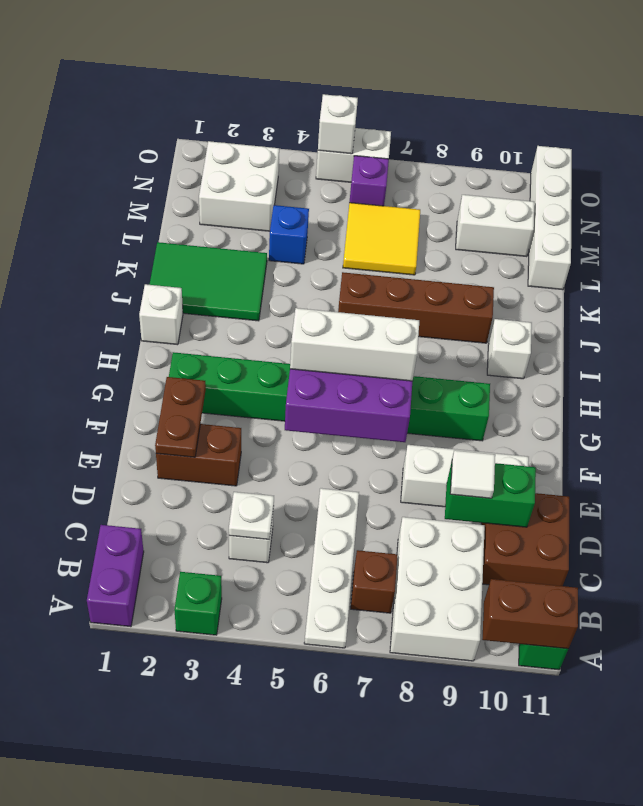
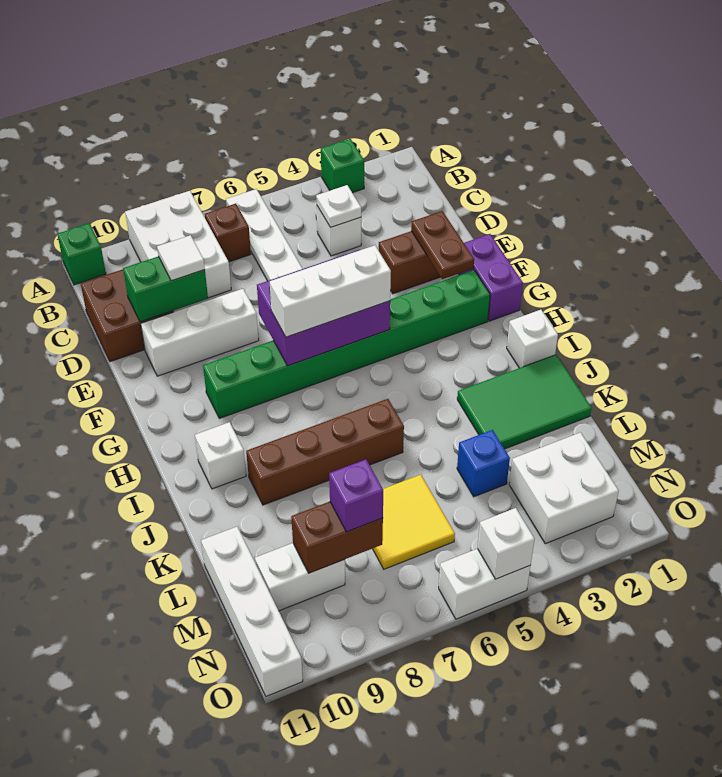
purple brick A1:B1 level 1 -> purple brick F1:G1 level 1
brown brick A10:A11 level 2 -> brown brick M8:M9 level 2
purple brick N6 level 1 -> purple brick M8 level 3

